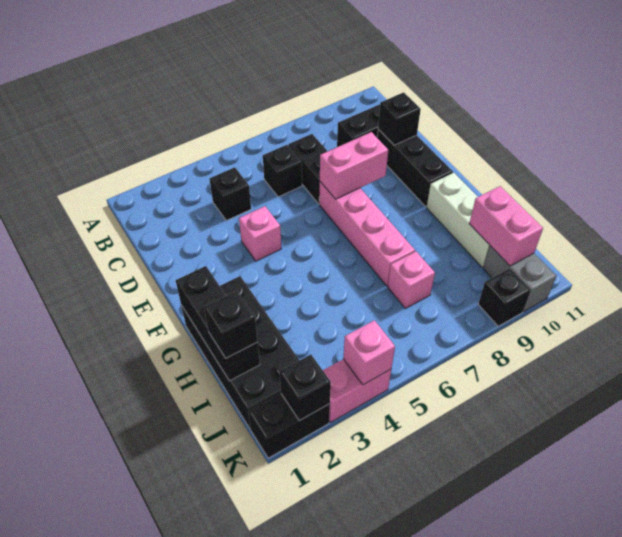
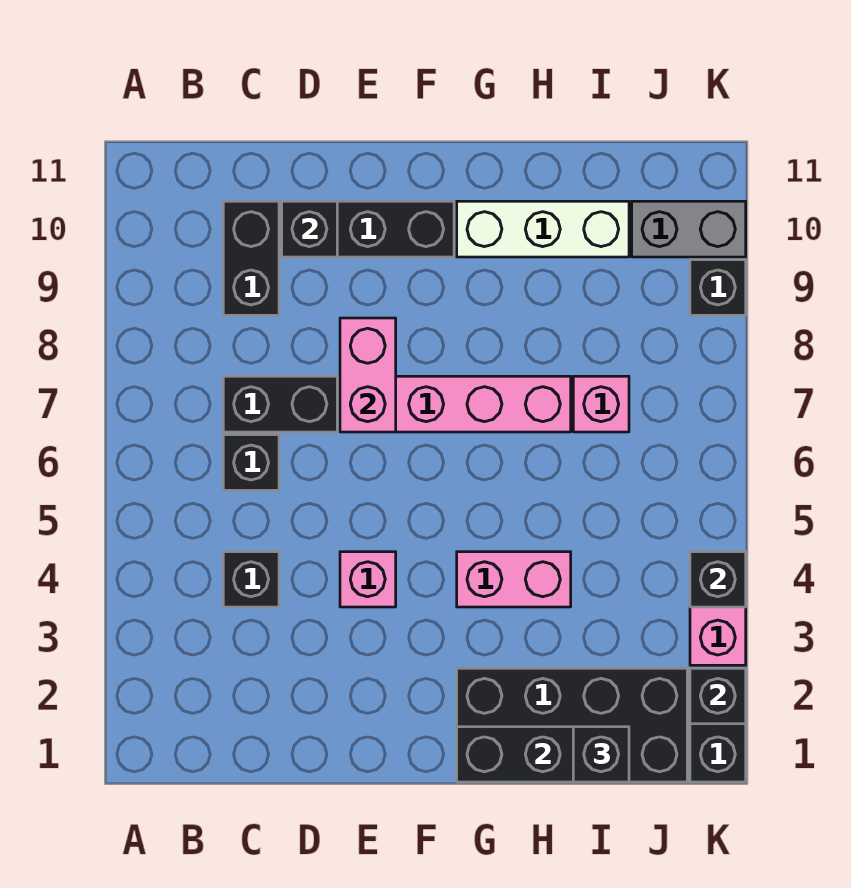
pink brick I10:J10 level 2 -> pink brick G4:H4 level 1
pink brick K4 level 2 -> black brick K4 level 2

